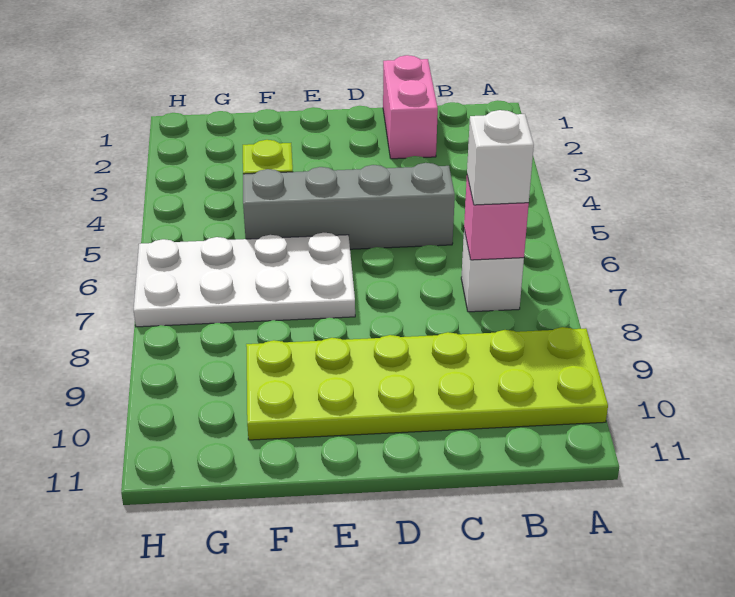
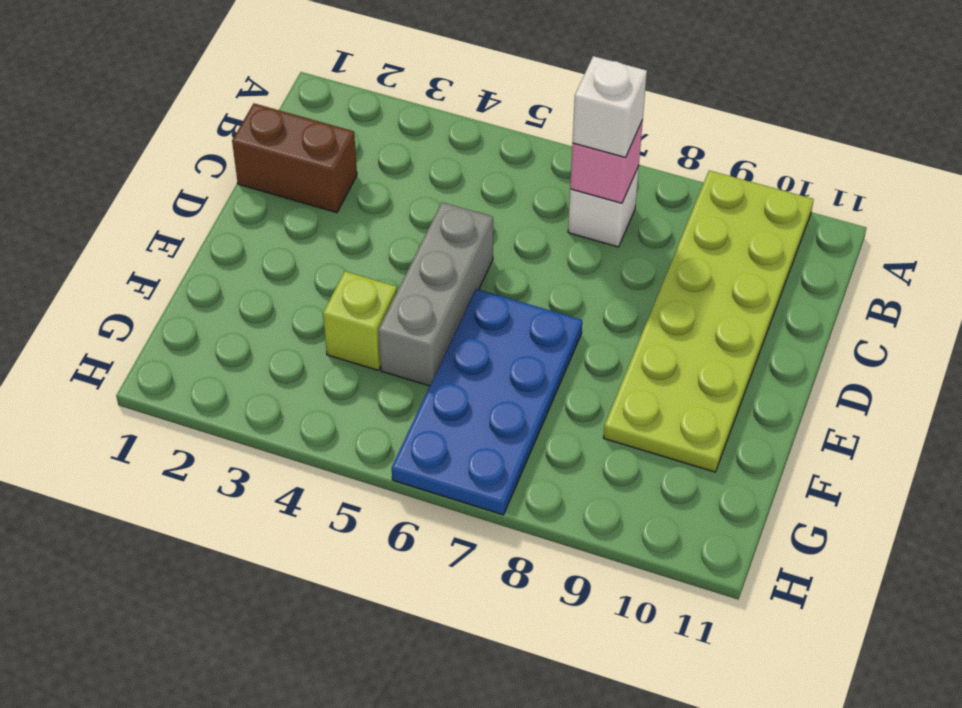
pink brick C1:C2 level 1 -> brown brick C1:C2 level 1
grey brick C5:F5 level 1 -> grey brick D5:F5 level 1
white plate E6:H7 level 1 -> blue plate E6:H7 level 1

